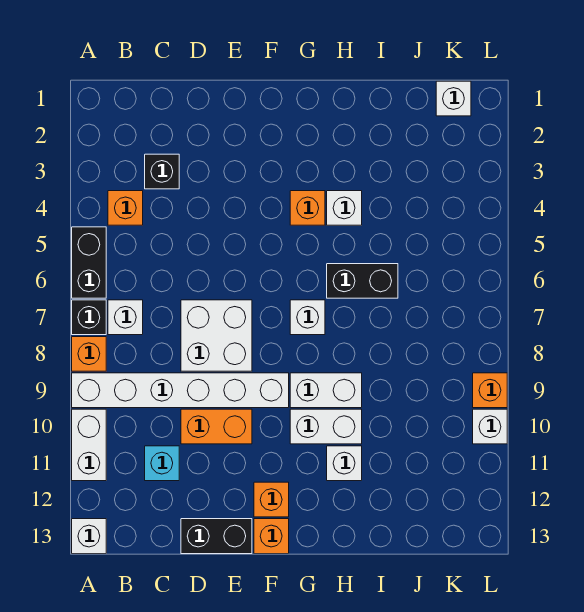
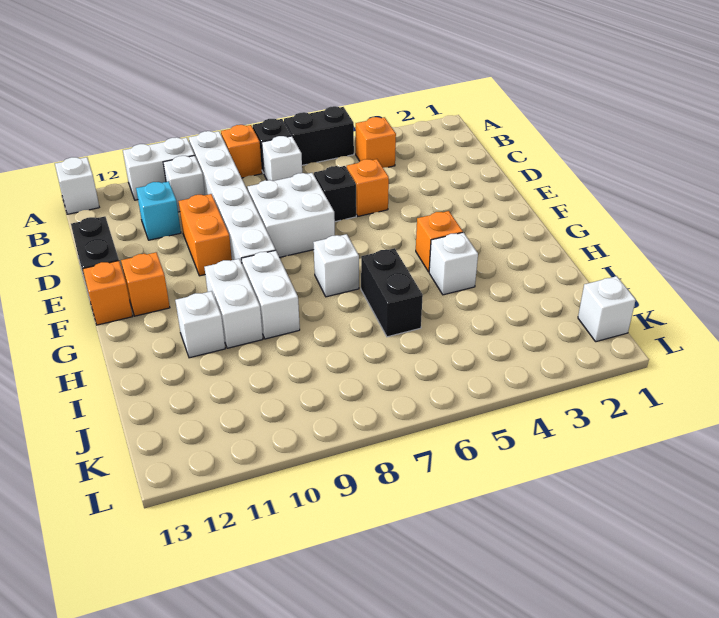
black brick C3 level 1 -> black brick D6 level 1
orange brick L9 level 1 -> orange brick D5 level 1
white brick L10 level 1 -> white brick B10 level 1

